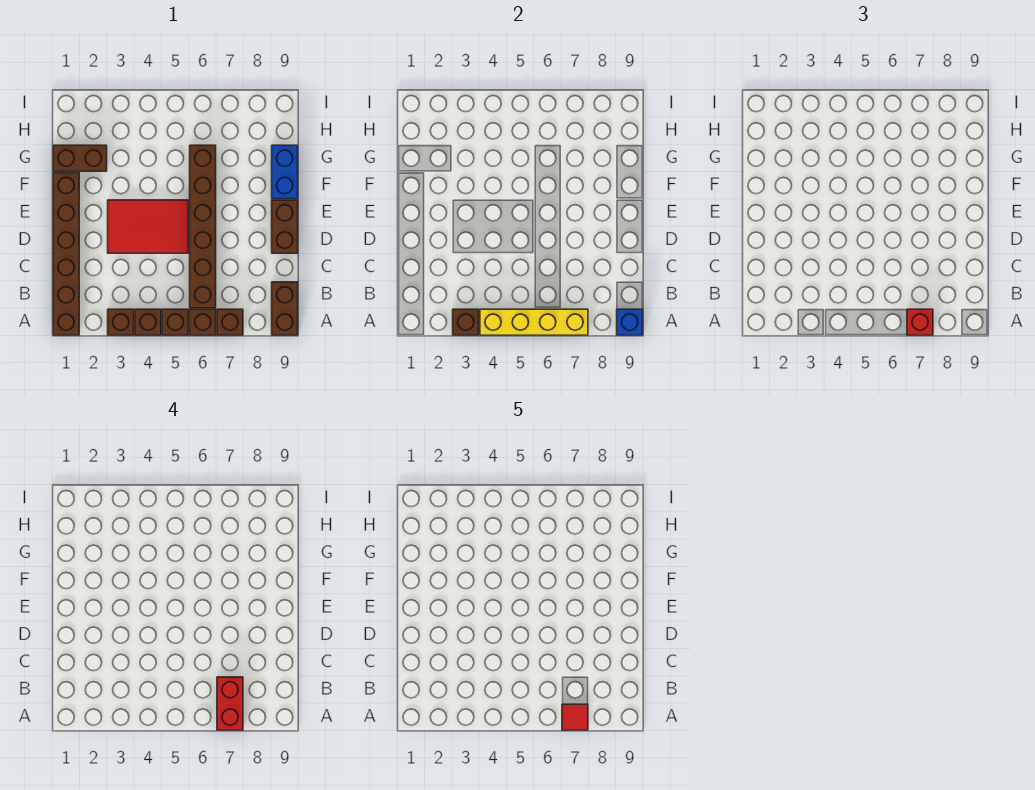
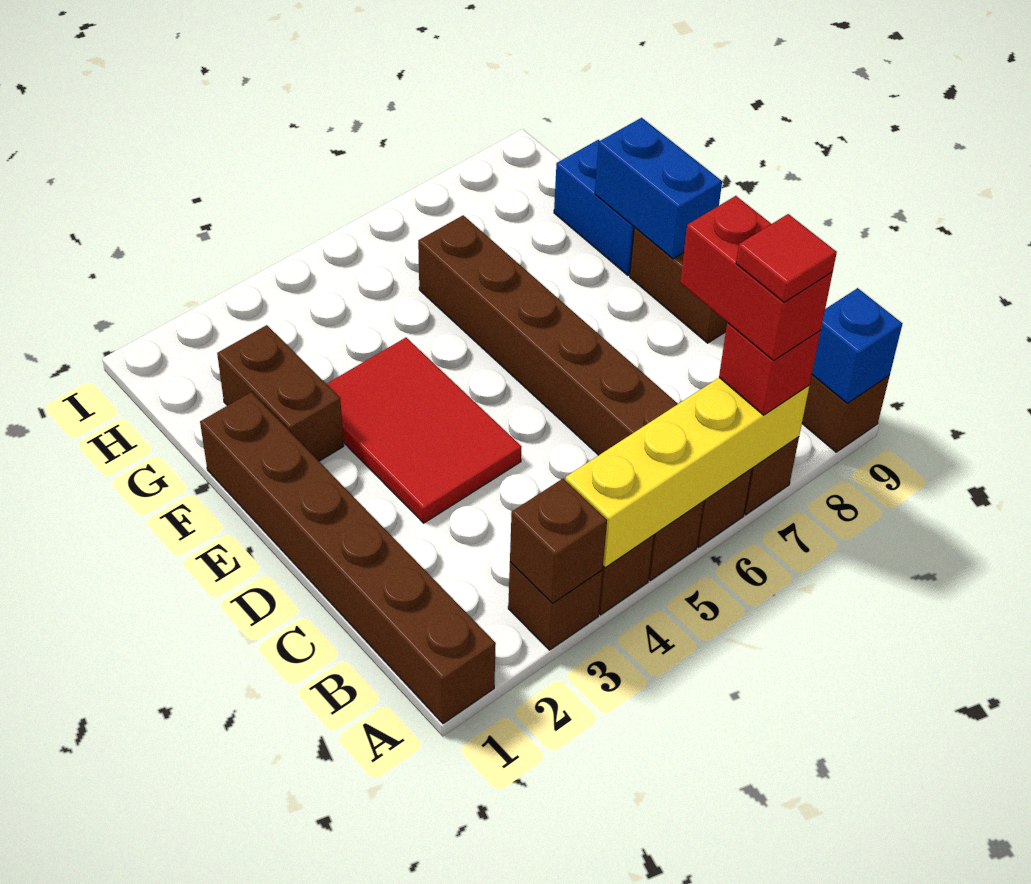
red tile D3:E5 level 1 -> red tile D3:F4 level 1
none -> blue brick E9:F9 level 2
brown brick G1:G2 level 1 -> brown brick F2:G2 level 1

